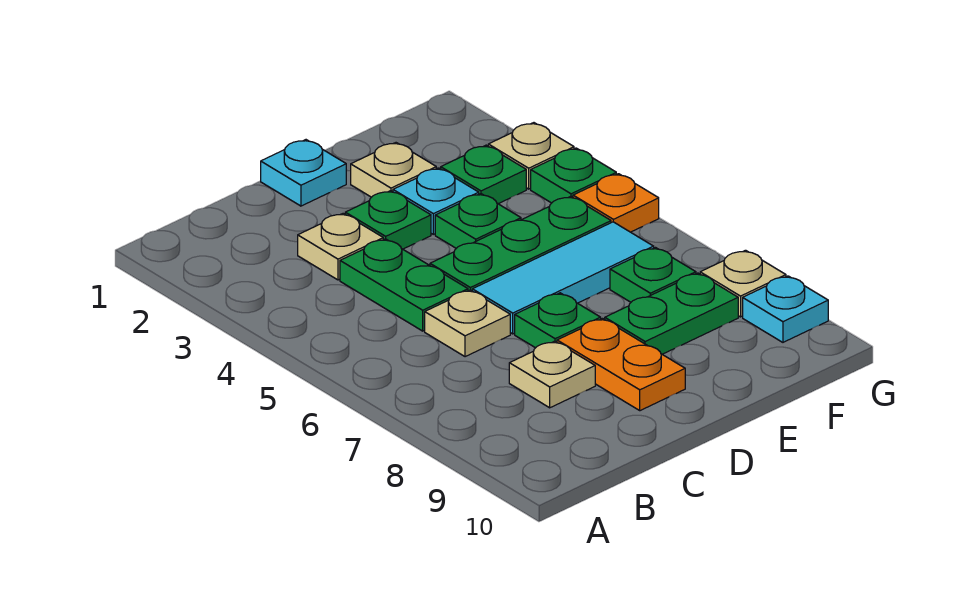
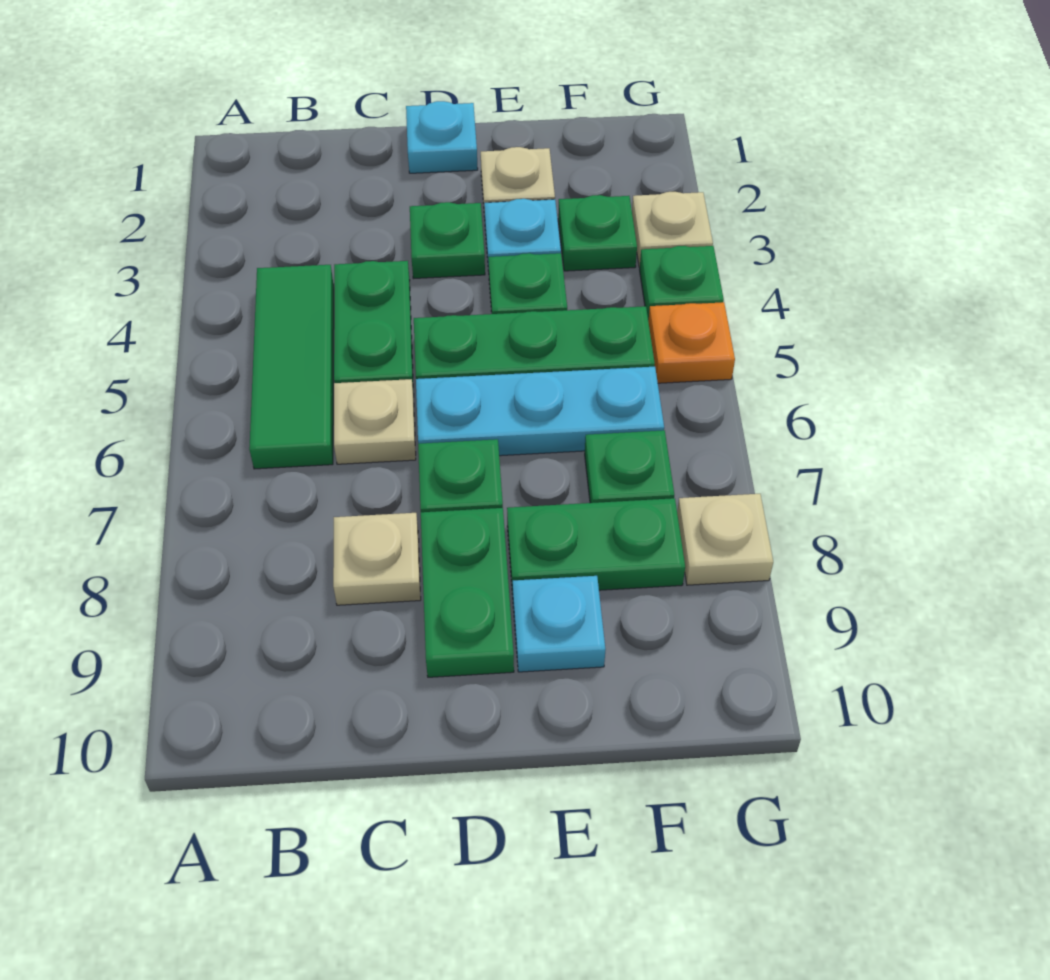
none -> green tile B4:B6 level 1
tan plate C3 level 1 -> none
cyan tile D6:F6 level 1 -> cyan plate D6:F6 level 1
orange plate D8:D9 level 1 -> green plate D8:D9 level 1
cyan plate G9 level 1 -> cyan plate E9 level 1

